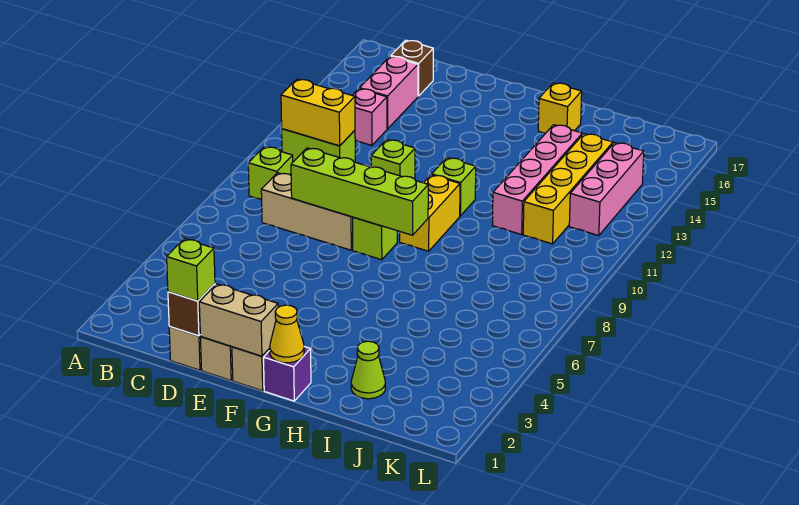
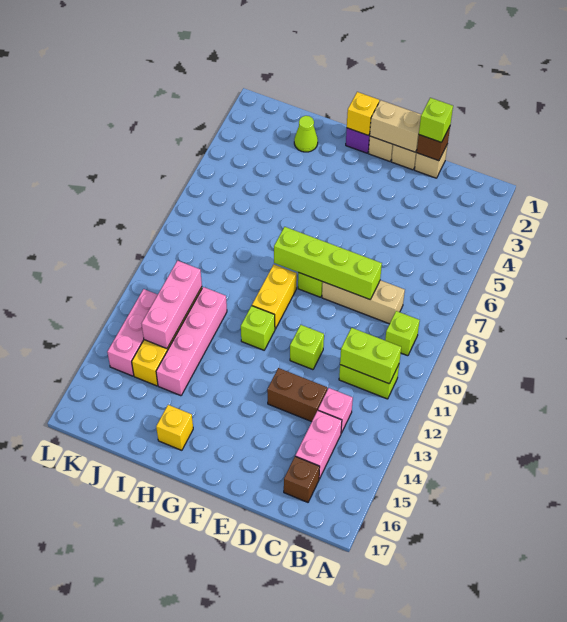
yellow brick B11:C11 level 2 -> lime brick B11:C11 level 2
none -> brown brick D13:E13 level 1
yellow cone G1 level 2 -> yellow brick G1 level 2
none -> pink brick J11:J13 level 2

